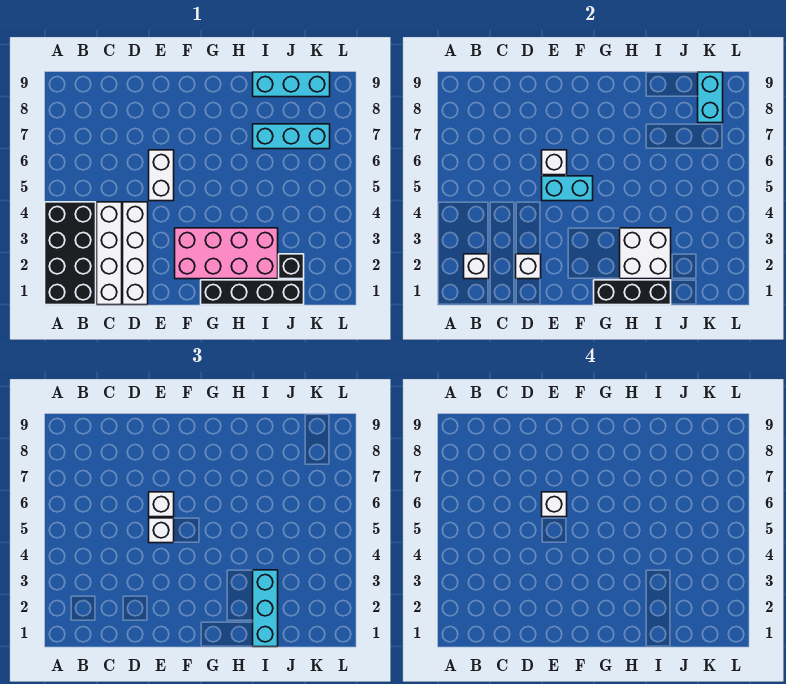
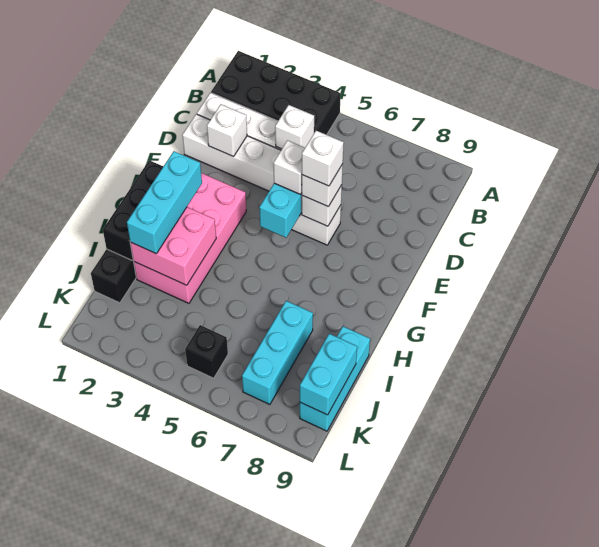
white brick B2 level 2 -> white brick C4 level 2
white brick H2:I3 level 2 -> pink brick H2:I3 level 2
cyan brick I1:I3 level 3 -> cyan brick G2:I2 level 3
black brick J2 level 1 -> black brick K5 level 1
cyan brick K8:K9 level 2 -> cyan brick J9:K9 level 2

